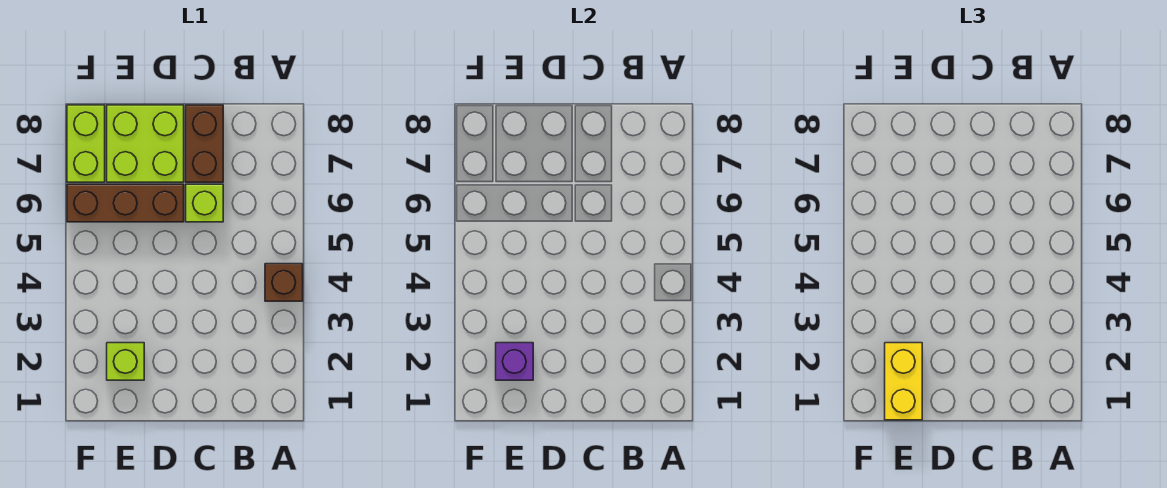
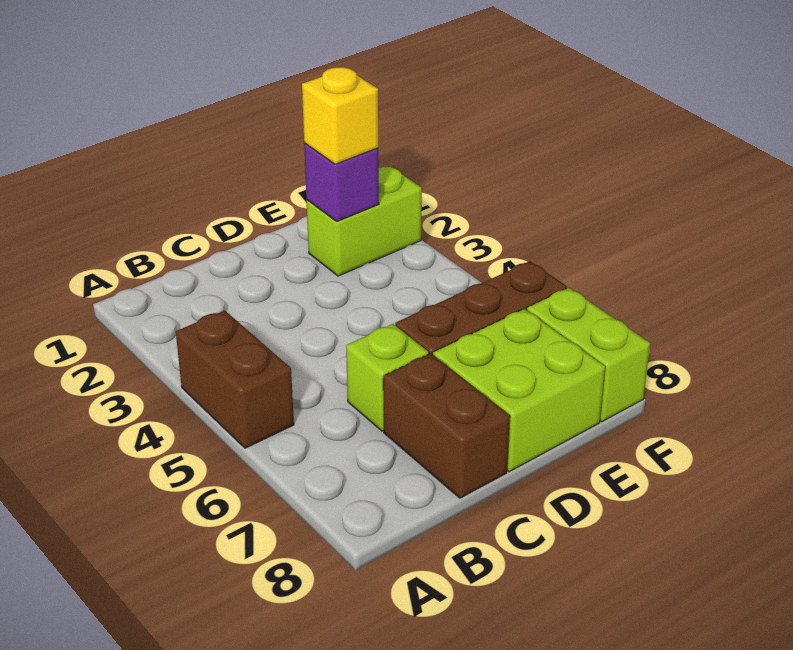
brown brick A4 level 1 -> brown brick A4:A5 level 1
yellow brick E1:E2 level 3 -> yellow brick E2 level 3
lime brick E2 level 1 -> lime brick E2:F2 level 1

